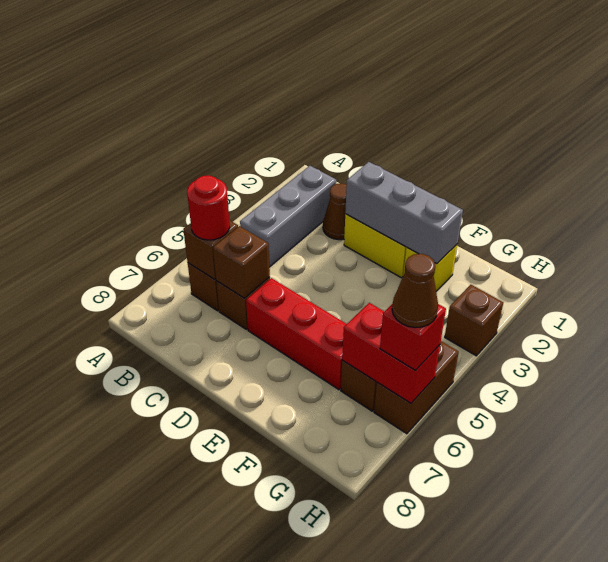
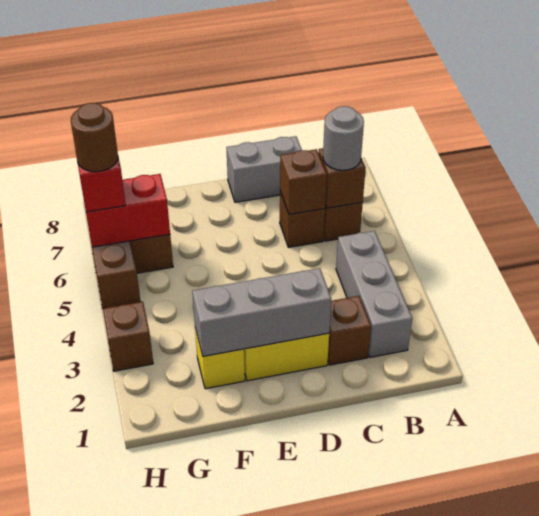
red round brick B6 level 3 -> grey round brick B6 level 3
brown cone C2 level 1 -> brown brick C2 level 1
none -> grey brick C8:D8 level 1
red brick D6:F6 level 1 -> none
brown cone H6 level 4 -> brown round brick H6 level 4

